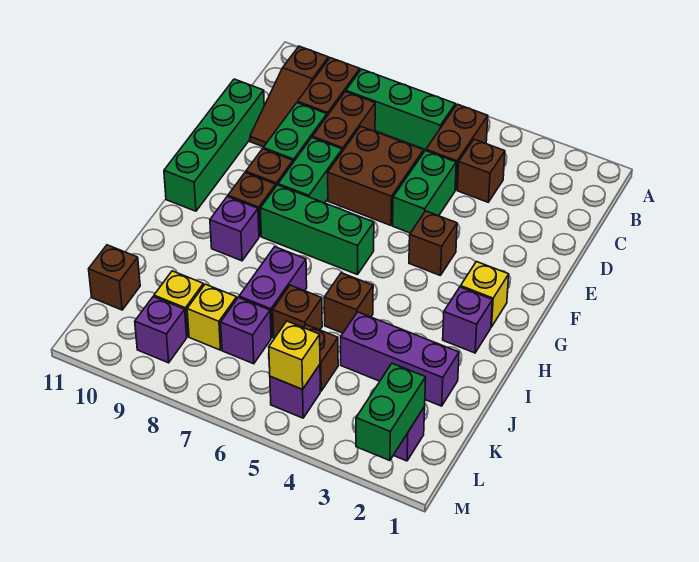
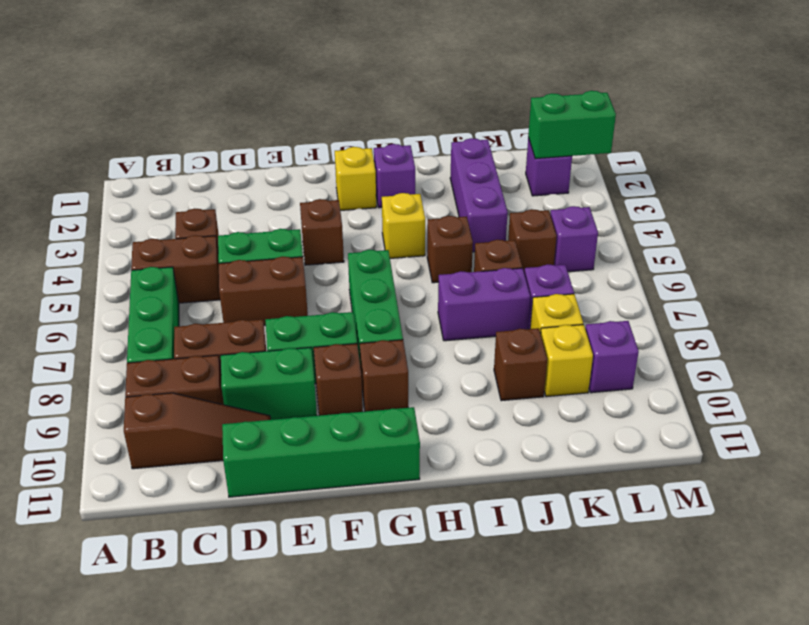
brown brick D6:E7 level 1 -> brown brick D6:E6 level 1
purple brick H9 level 1 -> none
brown brick K11 level 1 -> brown brick J9 level 1
yellow brick L5 level 2 -> yellow brick H4 level 1

